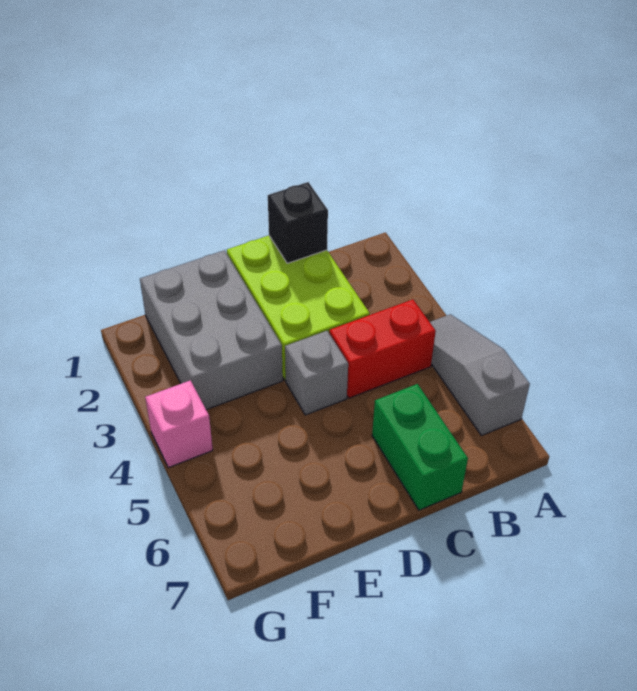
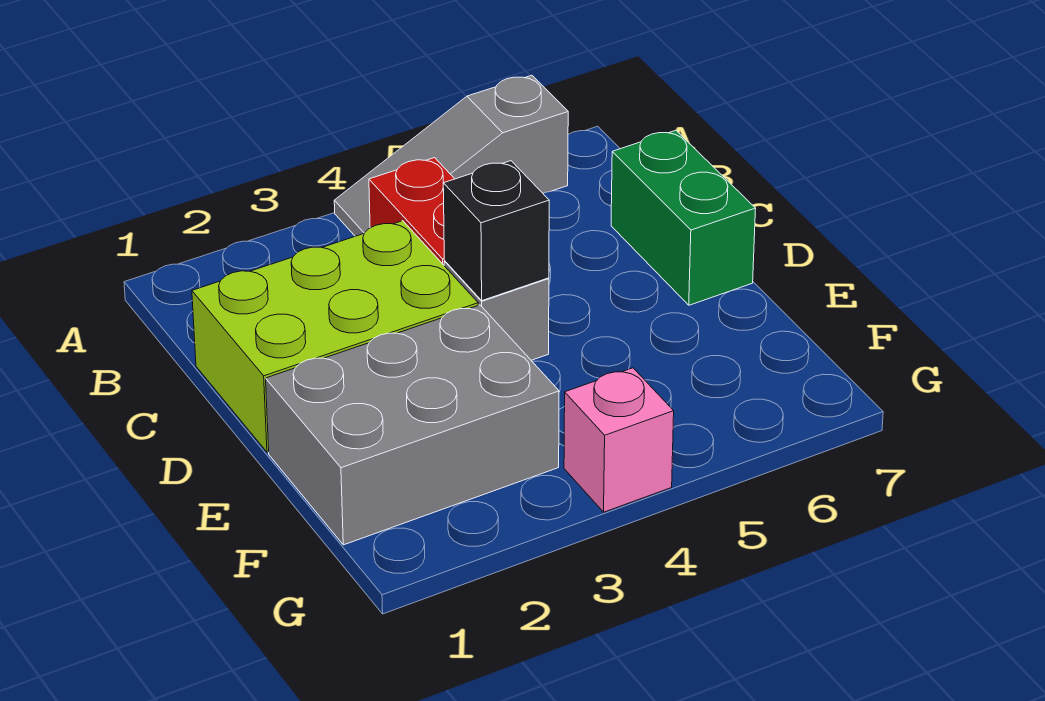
black brick C1 level 2 -> black brick D4 level 2
green brick C6:C7 level 1 -> green brick C7:D7 level 1

